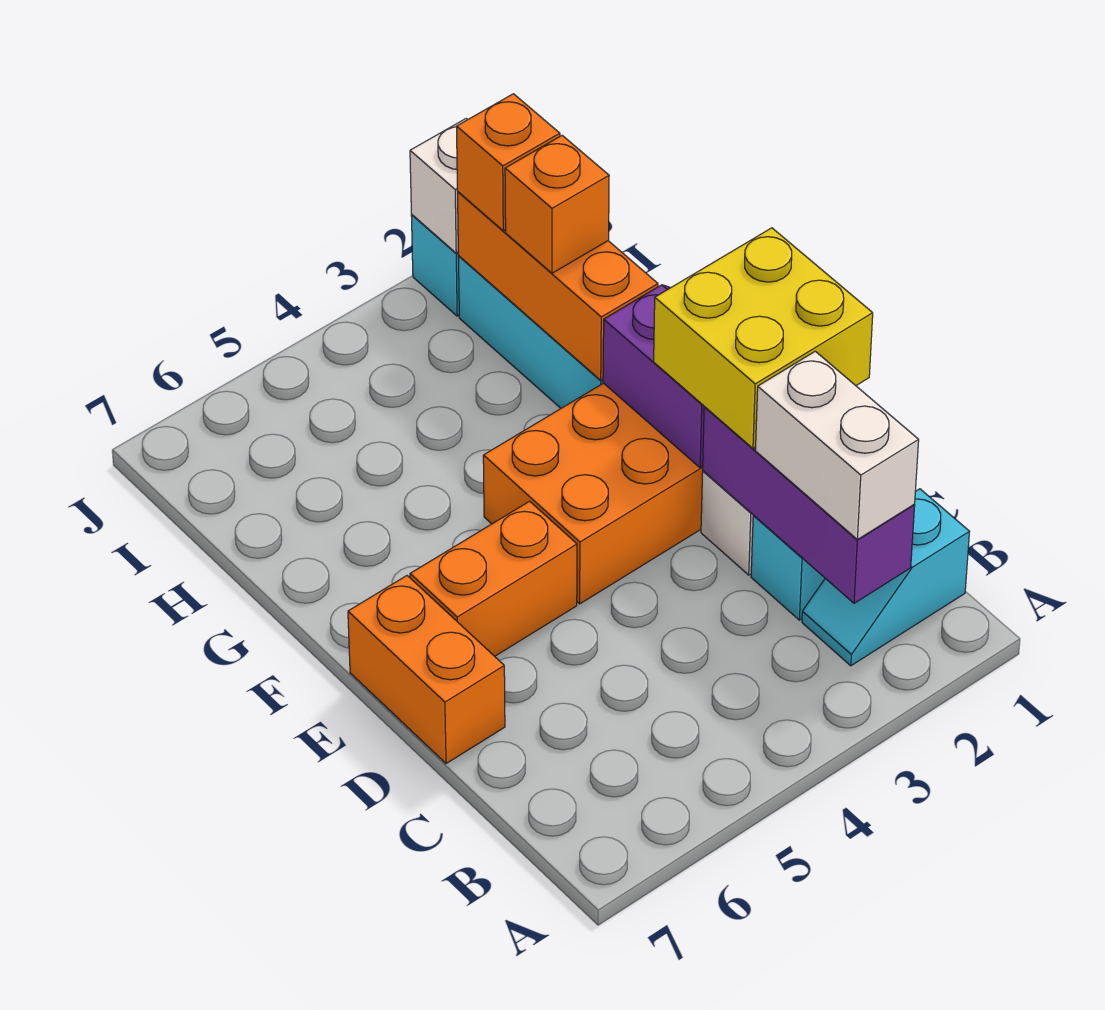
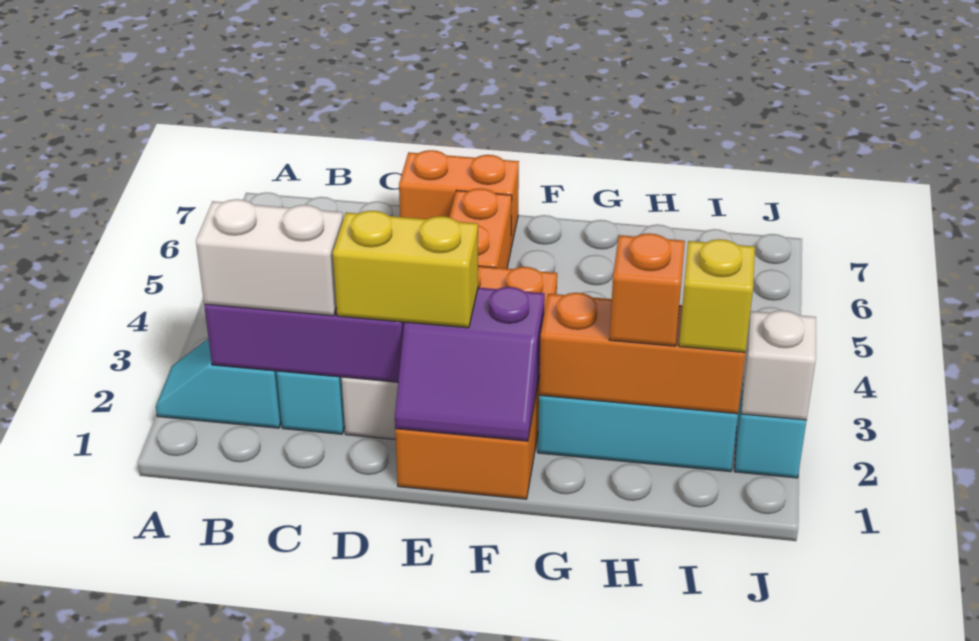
cyan slope B1:B2 level 1 top 1 -> cyan slope A2:B2 level 1 top B
yellow brick D1:E2 level 3 -> yellow brick D2:E2 level 3
orange brick I2 level 3 -> yellow brick I2 level 3

